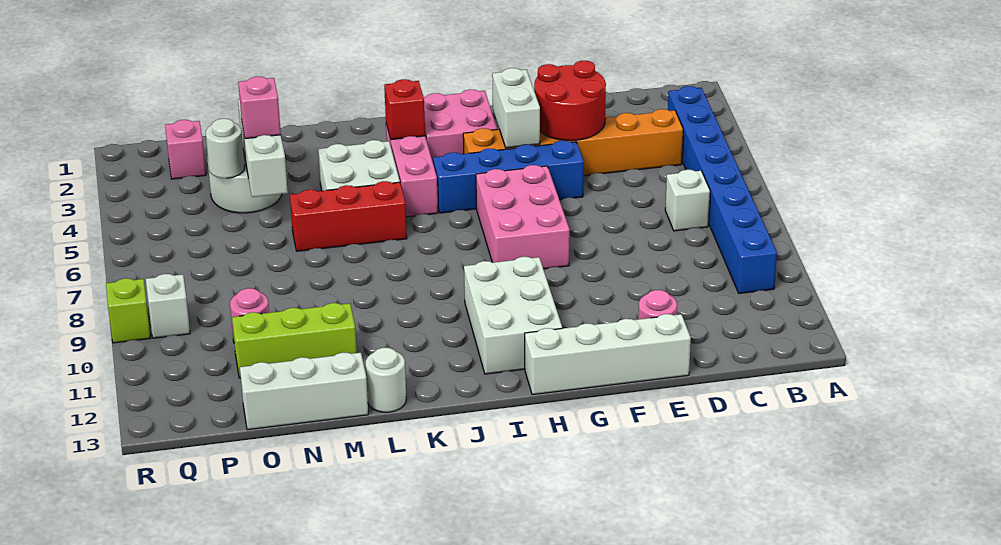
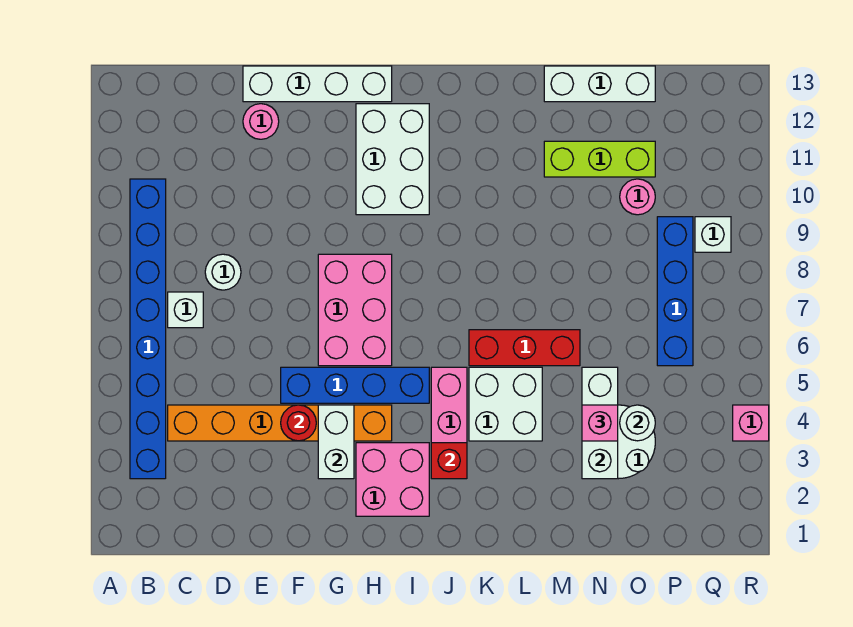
red round brick E3:F4 level 2 -> red round brick F4 level 2
white round brick L13 level 1 -> white round brick D8 level 1
pink brick P2 level 1 -> pink brick R4 level 1
none -> blue brick P6:P9 level 1
lime brick R9 level 1 -> none

